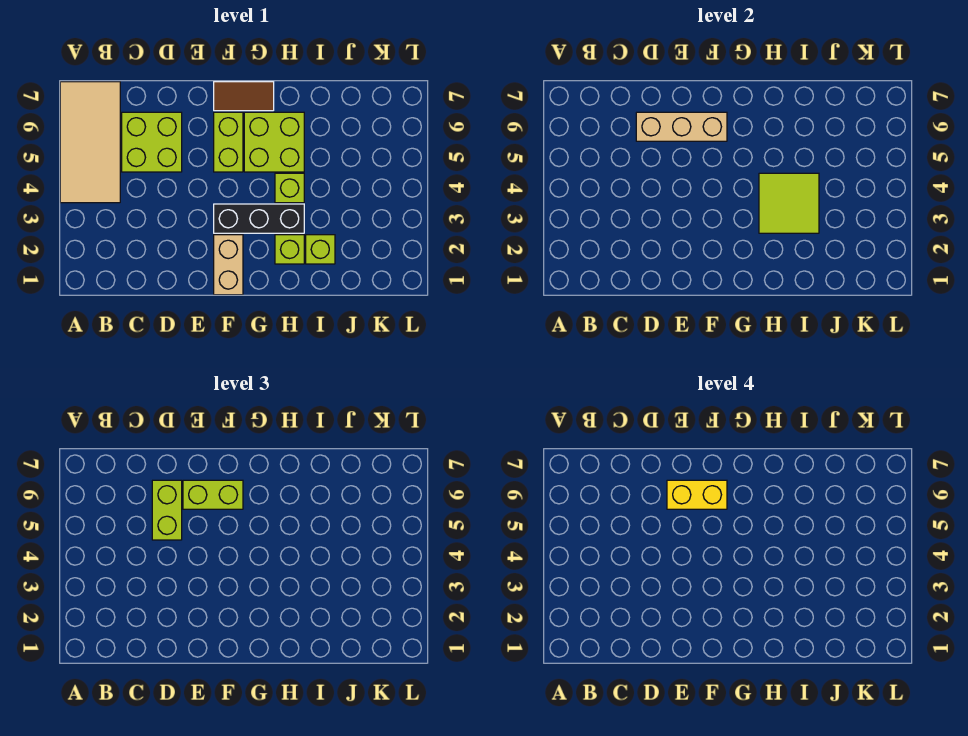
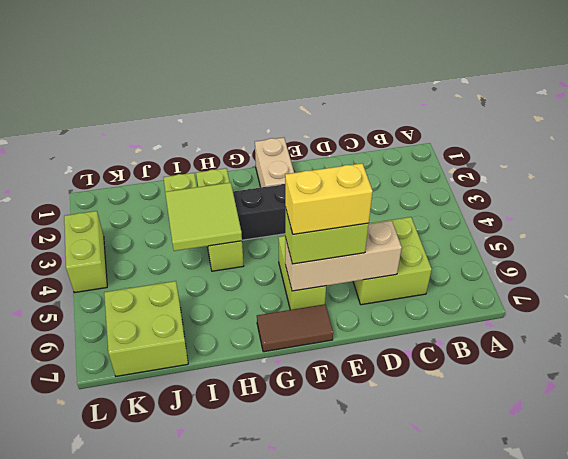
tan tile A4:B7 level 1 -> none
lime brick D5:D6 level 3 -> lime brick L3:L4 level 1
lime brick G5:H6 level 1 -> lime brick J6:K7 level 1

